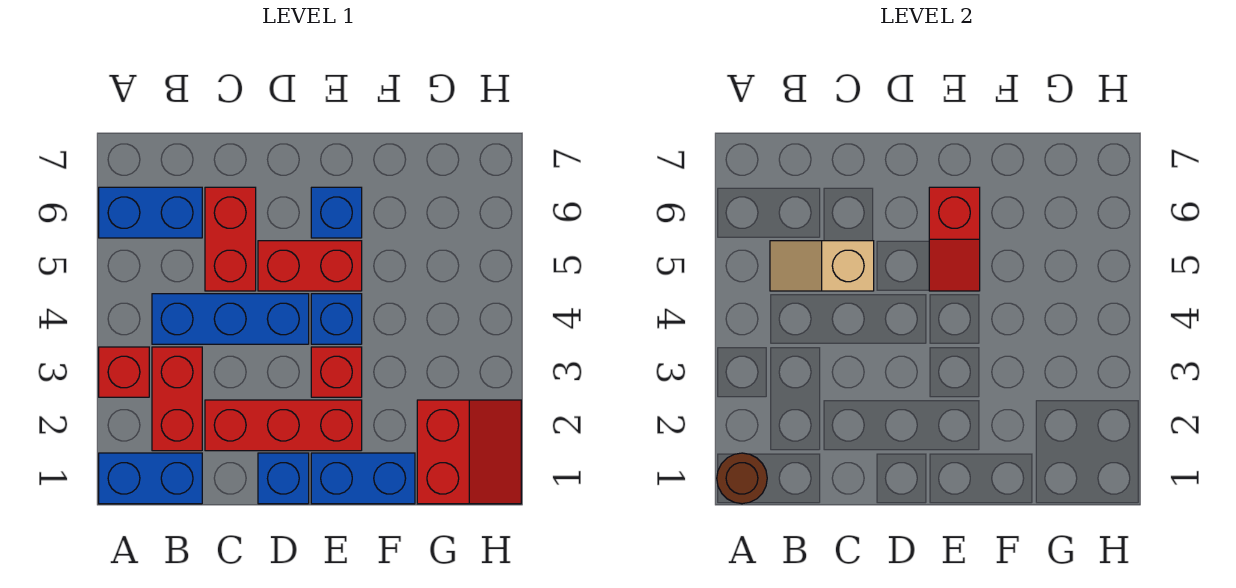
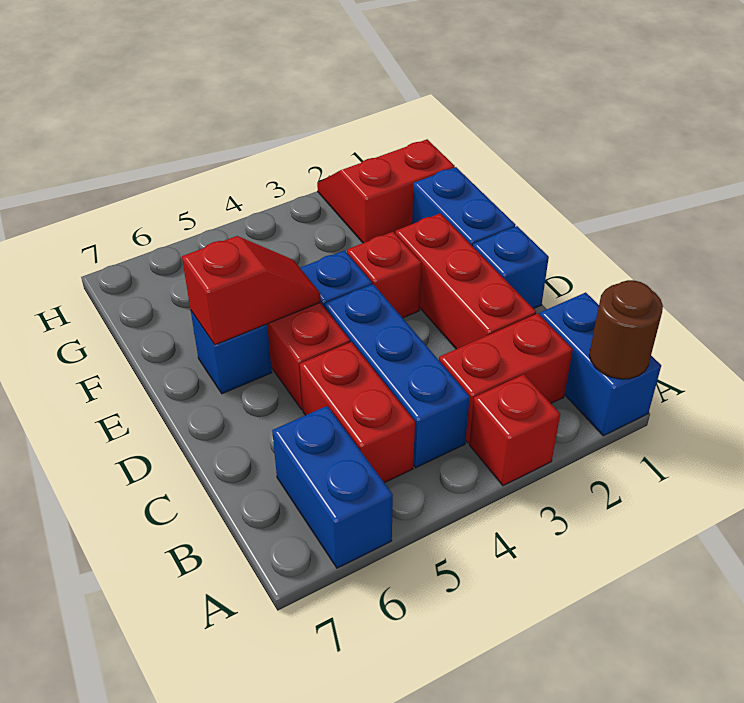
tan slope B5:C5 level 2 top C -> none
red brick C5:C6 level 1 -> red brick B5:C5 level 1

